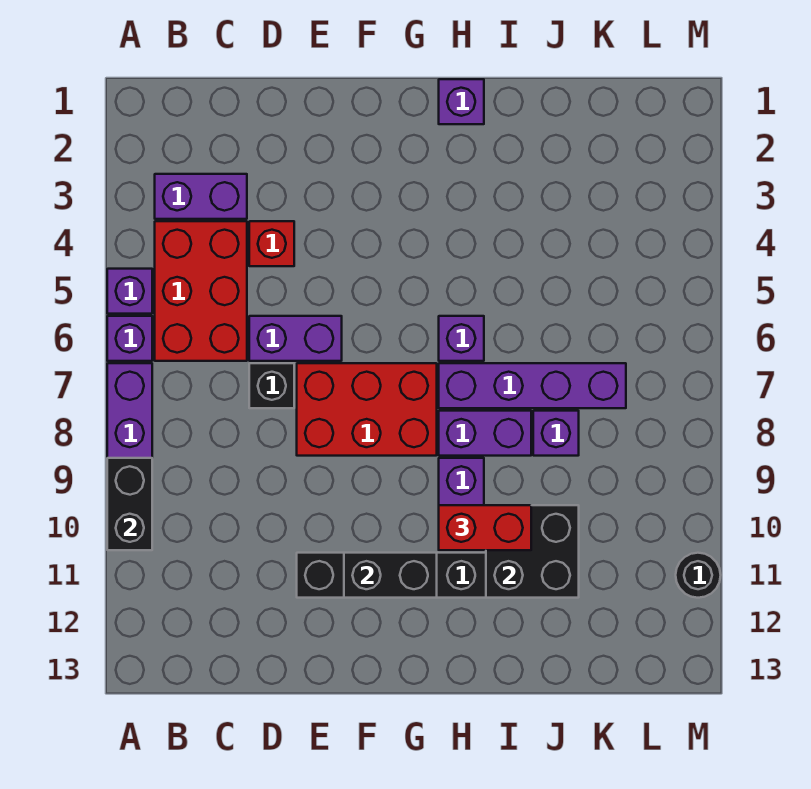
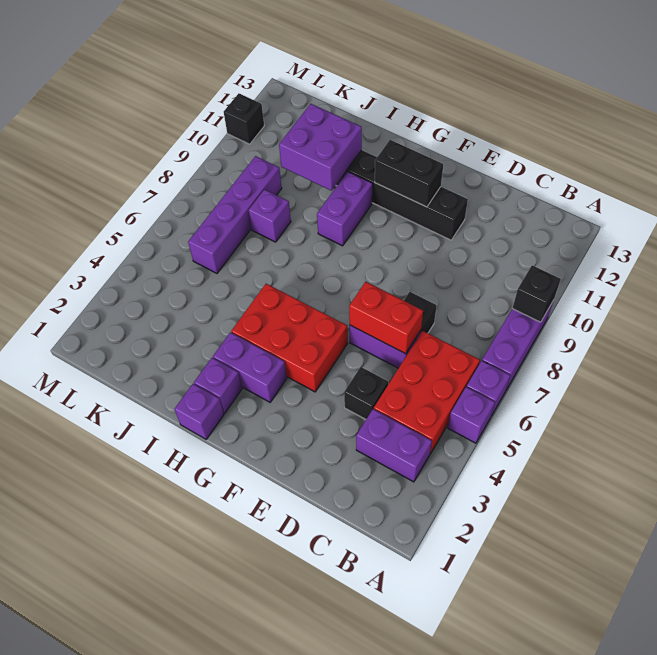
black brick A9:A10 level 2 -> black brick A9 level 2
red brick D4 level 1 -> black brick D4 level 1
red brick E7:G8 level 1 -> red brick F4:H5 level 1
purple brick H6 level 1 -> purple brick H2 level 1
purple brick H7:K7 level 1 -> purple brick K6:K9 level 1
purple brick H8:I8 level 1 -> purple brick G3:H3 level 1
red brick H10:I10 level 3 -> red brick D6:E6 level 2
black brick I10:J11 level 2 -> purple brick I10:J11 level 2
black round brick M11 level 1 -> black brick M11 level 1

